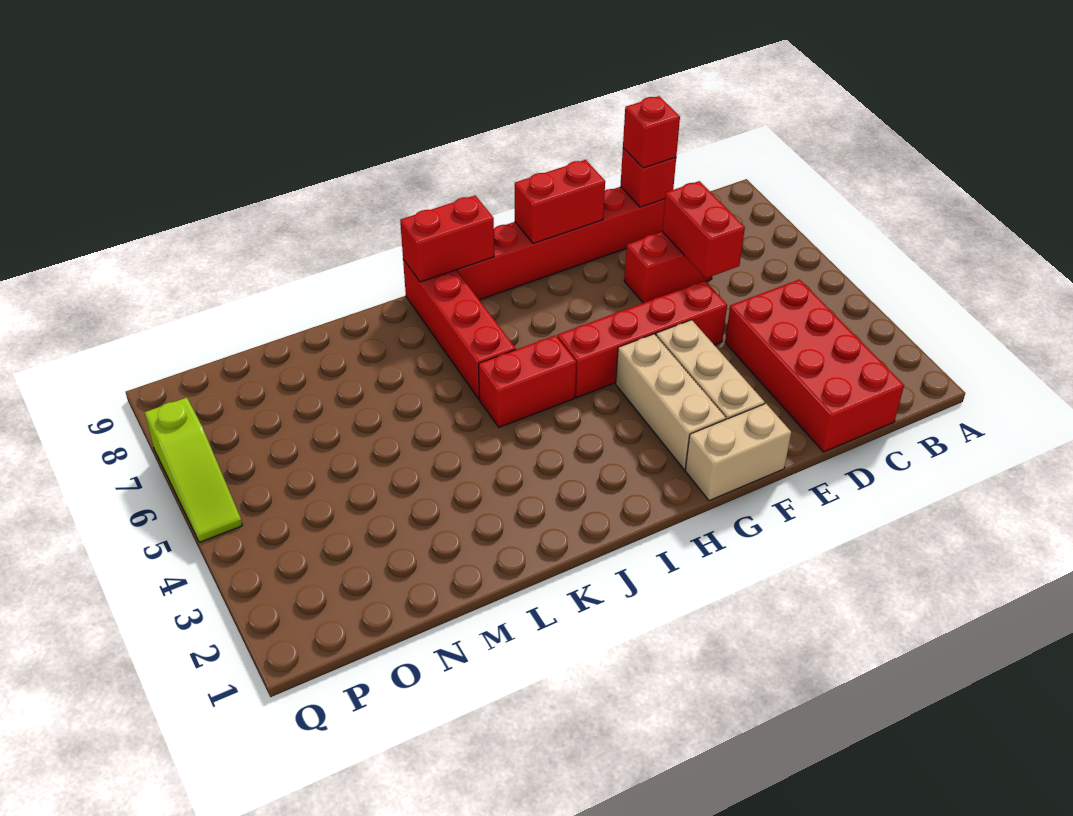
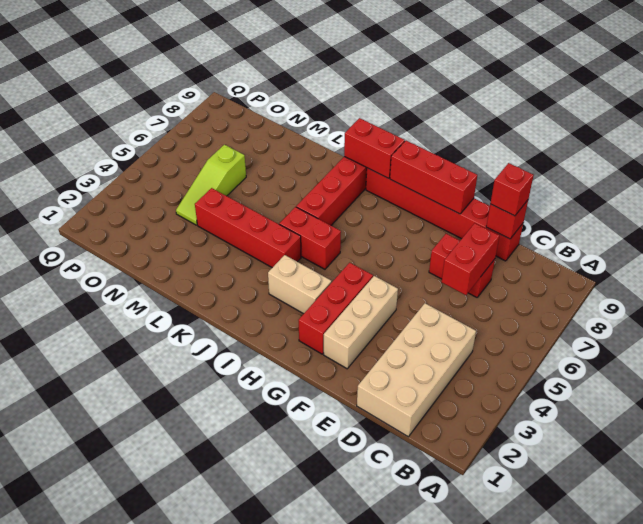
red brick C1:D4 level 1 -> tan brick C1:D4 level 1
red brick E5:H5 level 1 -> red brick J4:M4 level 1
tan brick F1:G1 level 1 -> tan brick H3:I3 level 1
red brick F9:G9 level 2 -> red brick F9:H9 level 2
tan brick G2:G4 level 1 -> red brick G2:G4 level 1
lime slope Q5:Q7 level 1 top 7 -> lime slope N4:N6 level 1 top 6

